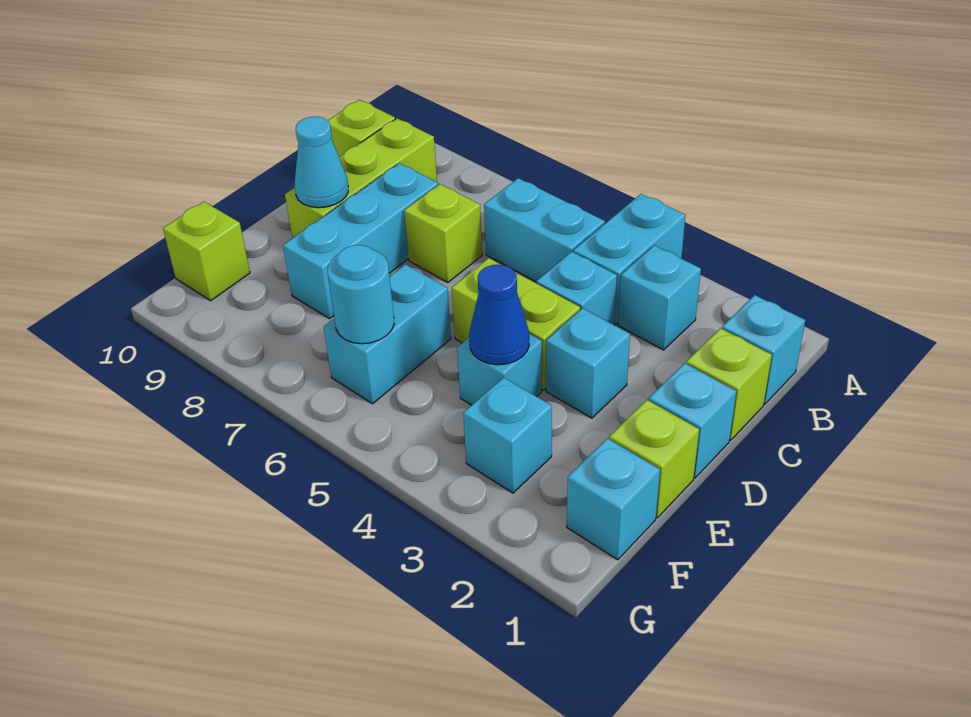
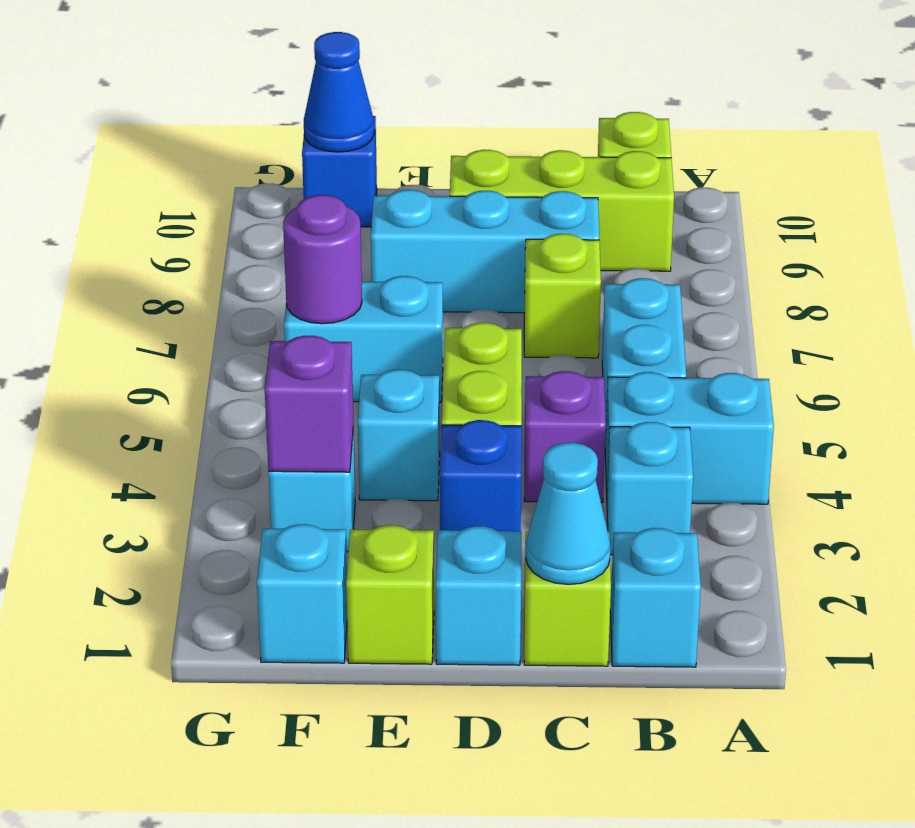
cyan brick C4 level 1 -> purple brick C4 level 1
cyan brick D3 level 1 -> blue brick D3 level 1
cyan cone D9 level 2 -> cyan cone C1 level 2
blue cone E4 level 2 -> blue cone F10 level 2
none -> purple brick F3 level 2
cyan round brick F6 level 2 -> purple round brick F6 level 2
lime brick F10 level 1 -> blue brick F10 level 1

